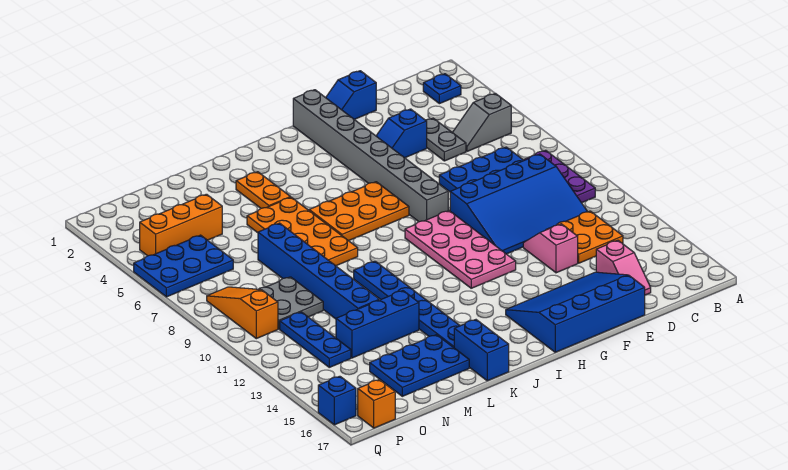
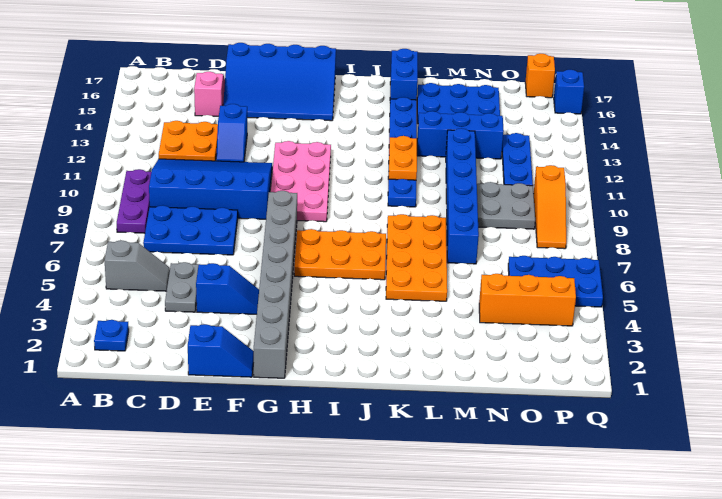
pink slope E12:E13 level 1 top 13 -> blue slope E12:E13 level 1 top 13
orange plate K3:K4 level 1 -> orange plate K11:K12 level 2

